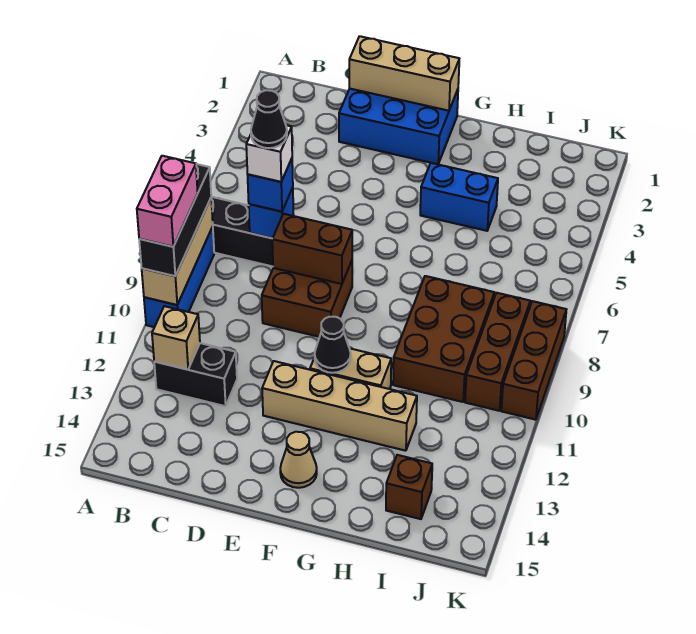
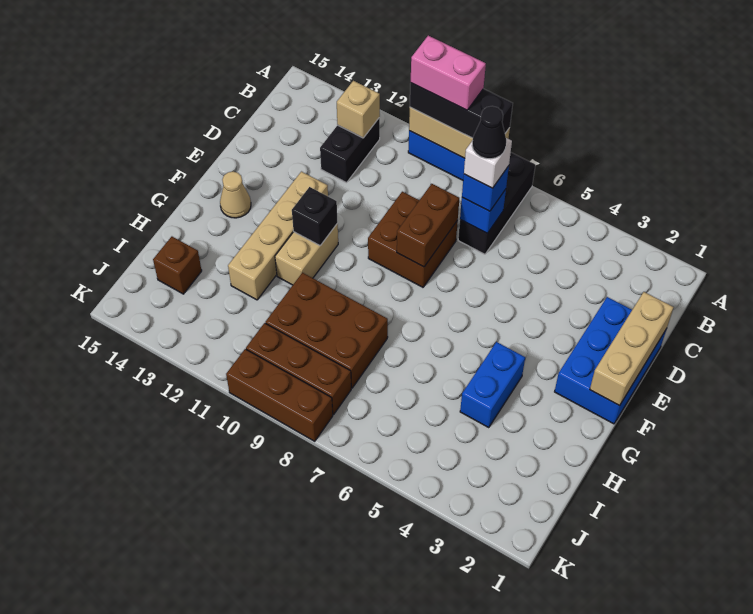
black cone F11 level 2 -> black brick F11 level 2

